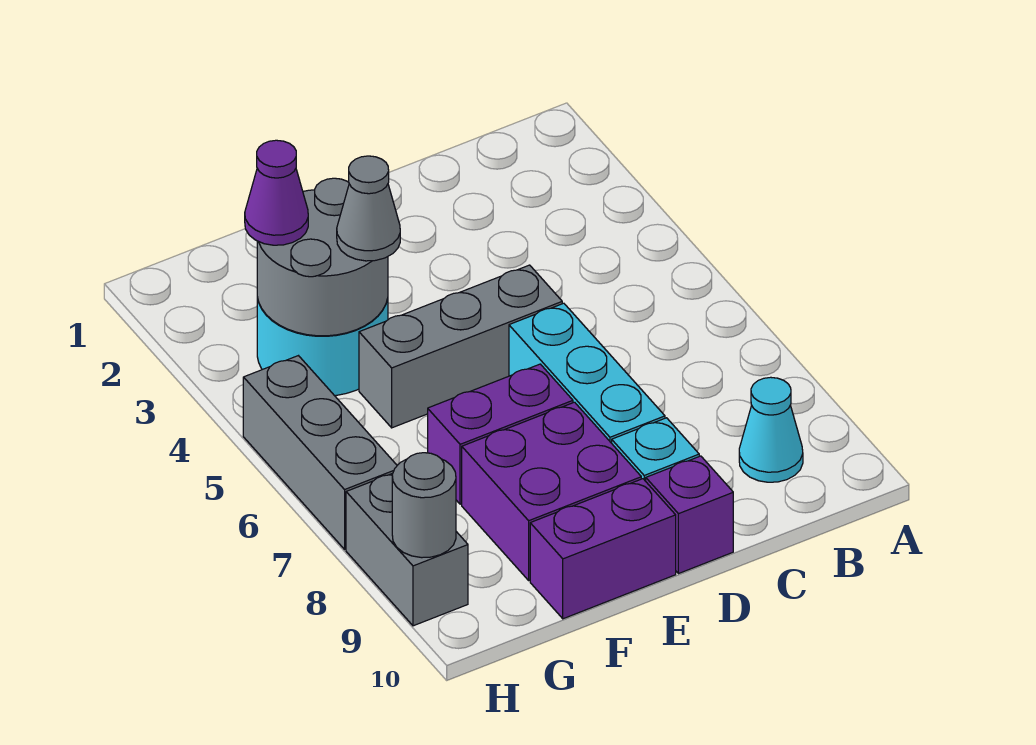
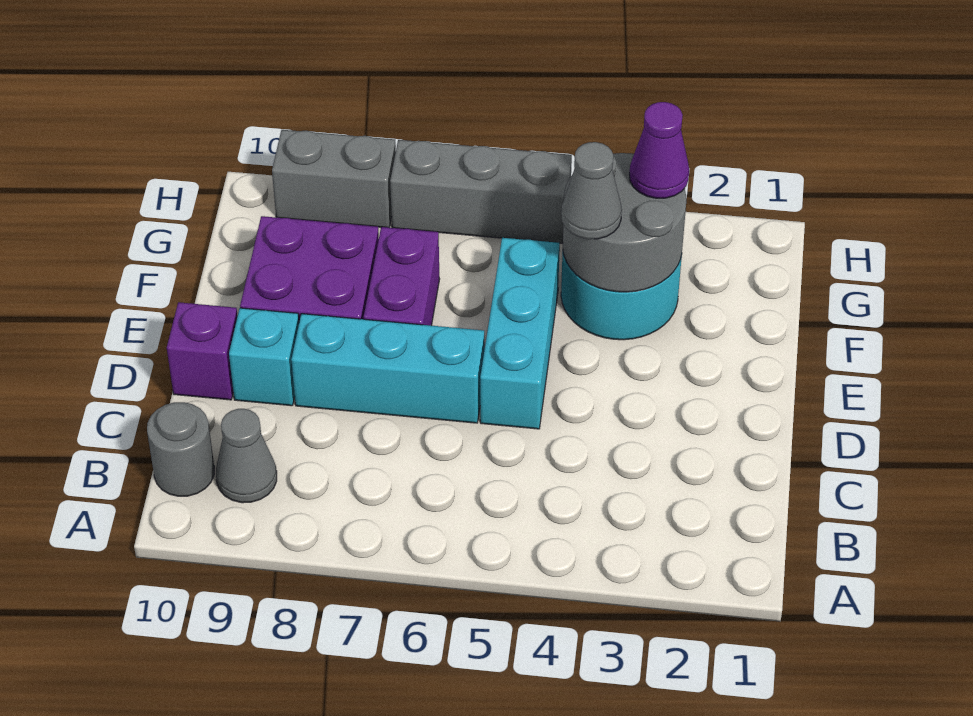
cyan cone B9 level 1 -> grey cone B9 level 1
grey brick D5:F5 level 1 -> cyan brick D5:F5 level 1
purple brick E10:F10 level 1 -> none
grey round brick H9 level 2 -> grey round brick B10 level 1

